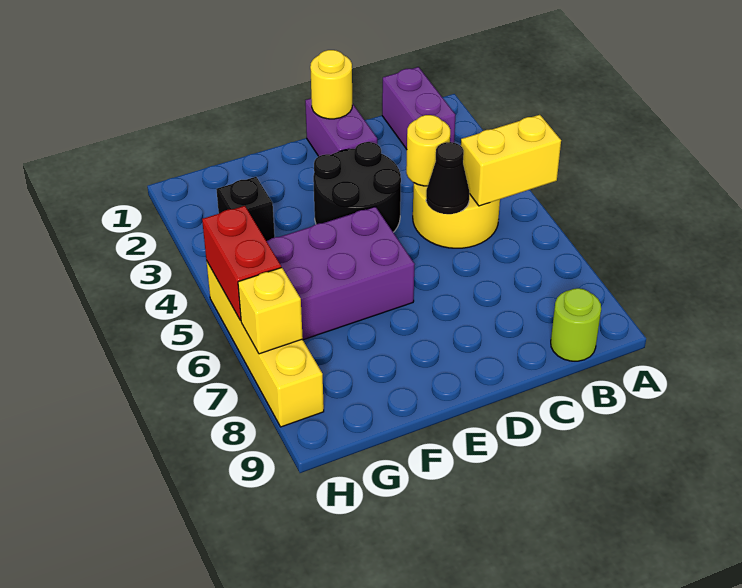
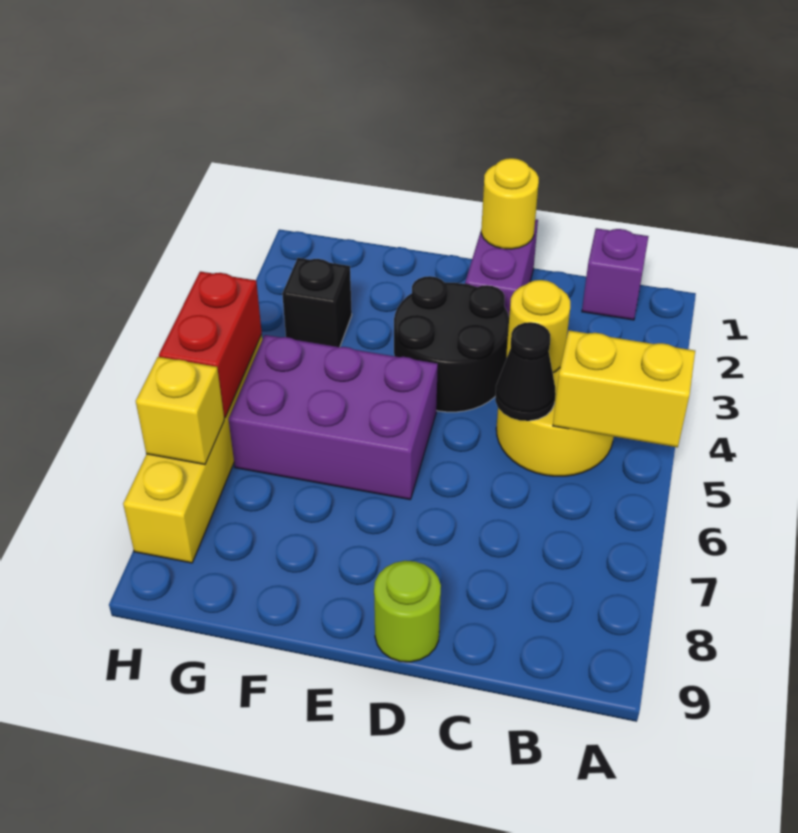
purple brick B1:B2 level 1 -> purple brick B1 level 1
lime round brick B9 level 1 -> lime round brick D9 level 1

